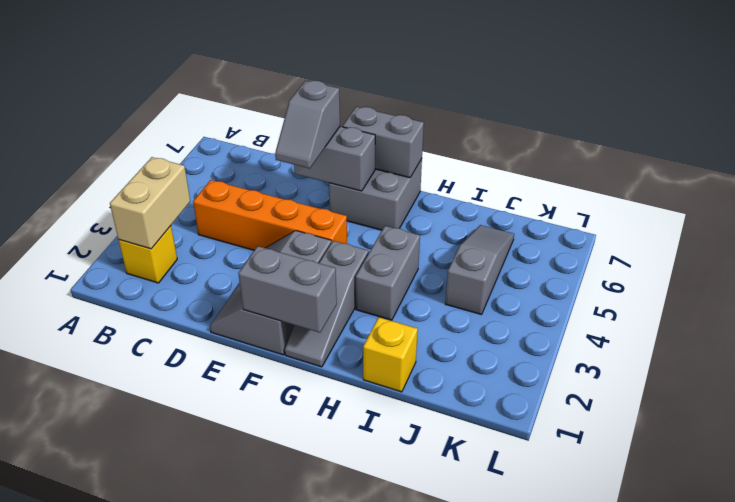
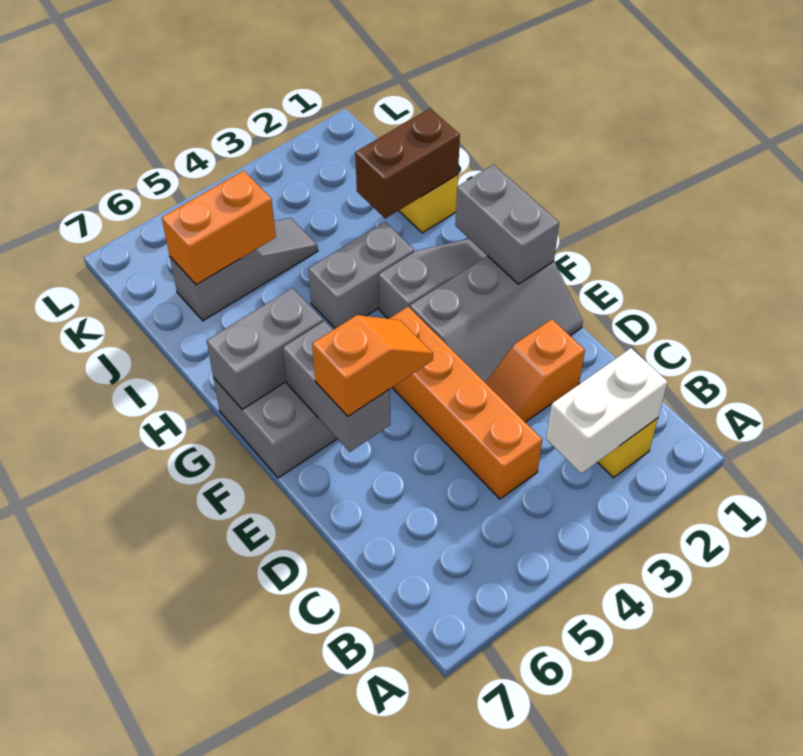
tan brick B2:B3 level 2 -> white brick B2:B3 level 2
none -> orange slope D2:D3 level 1 top 2
grey slope E5:E6 level 3 top 6 -> orange slope E5:E6 level 3 top 6
grey brick F7:G7 level 2 -> grey brick G6:G7 level 2
none -> brown brick I1:I2 level 2
grey slope J4:J6 level 1 top 4 -> grey slope J4:J6 level 1 top 6
none -> orange brick J5:J6 level 2

